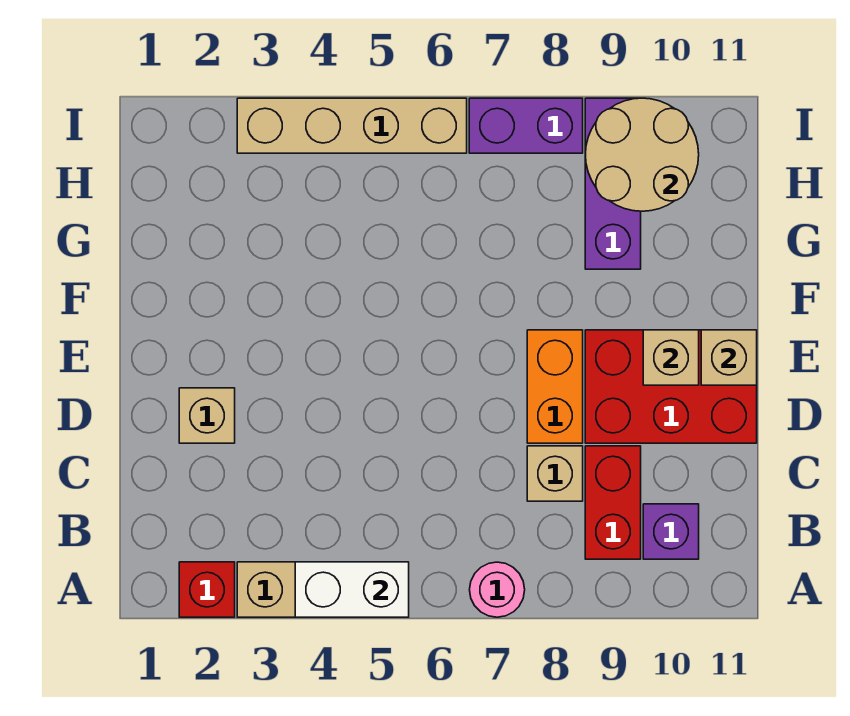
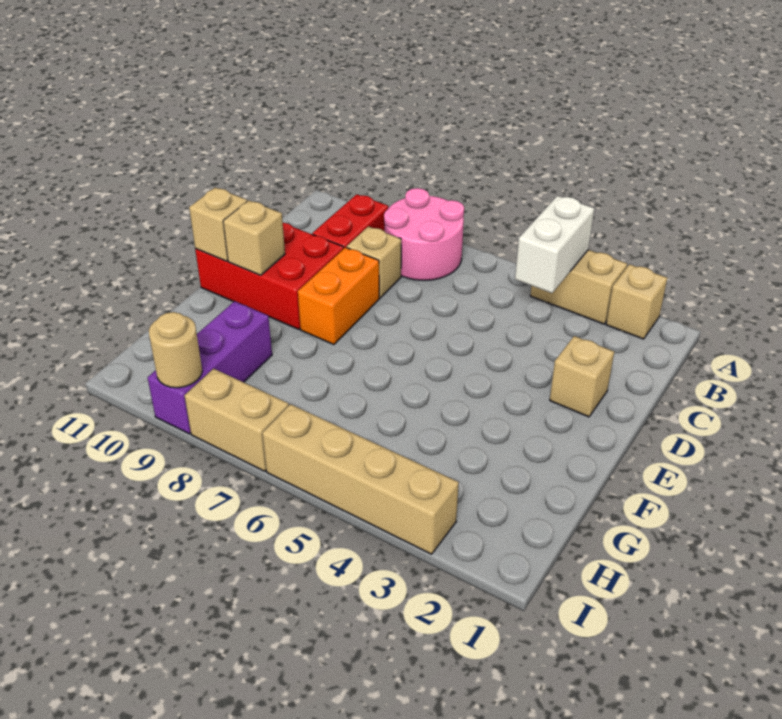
red brick A2 level 1 -> tan brick A2 level 1
white brick A4:A5 level 2 -> white brick A4:B4 level 2
pink round brick A7 level 1 -> pink round brick A7:B8 level 1
purple brick B10 level 1 -> none
tan round brick H9:I10 level 2 -> tan round brick I9 level 2
purple brick I7:I8 level 1 -> tan brick I7:I8 level 1

